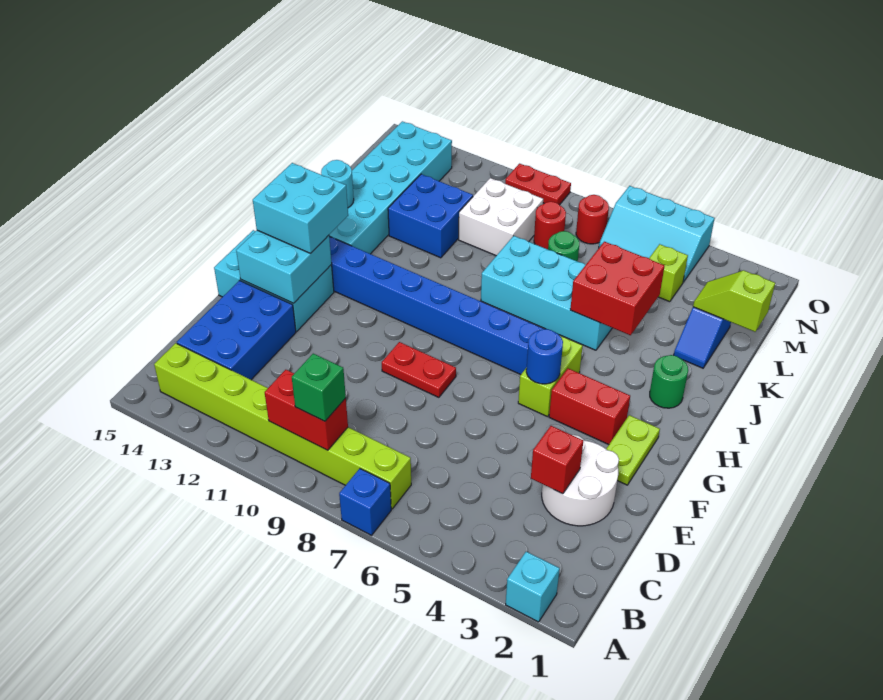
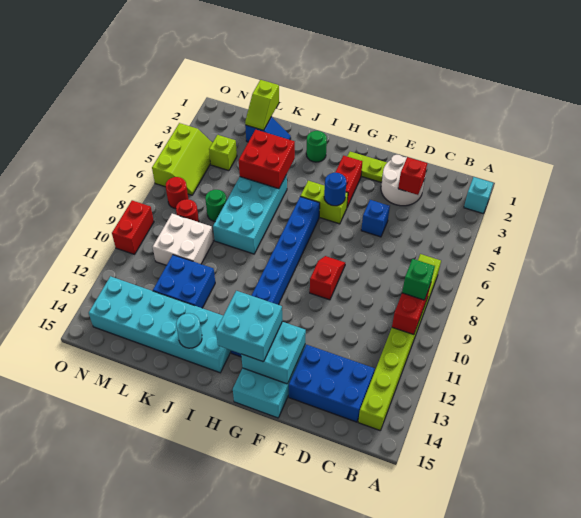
blue brick A7 level 1 -> blue brick E5 level 1
red plate F8:F9 level 1 -> red slope F8:F9 level 1 top 9
cyan slope N4:O6 level 1 top O -> lime slope N4:O6 level 1 top O
red plate O9:O10 level 1 -> red brick O9:O10 level 1

